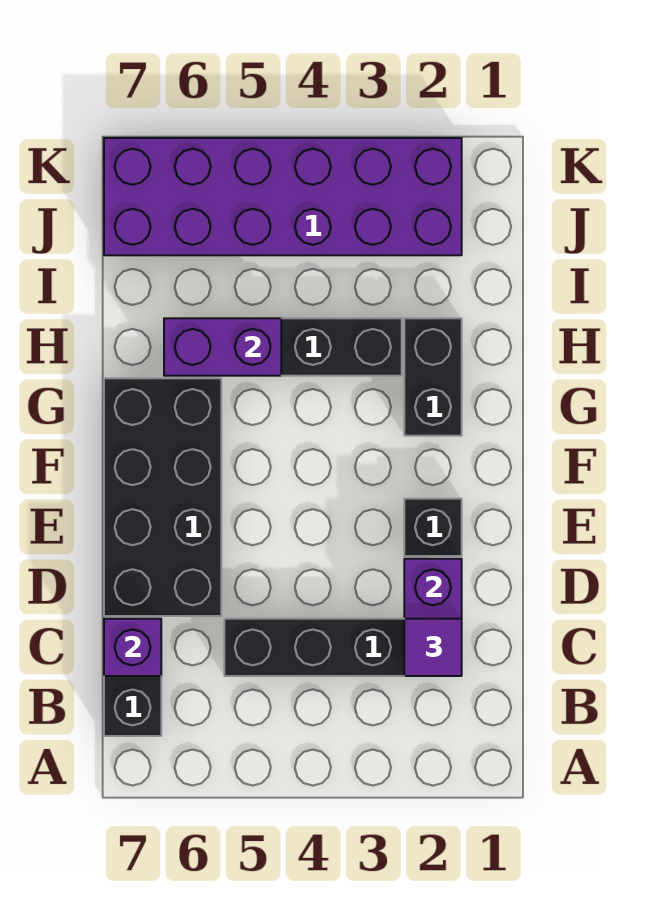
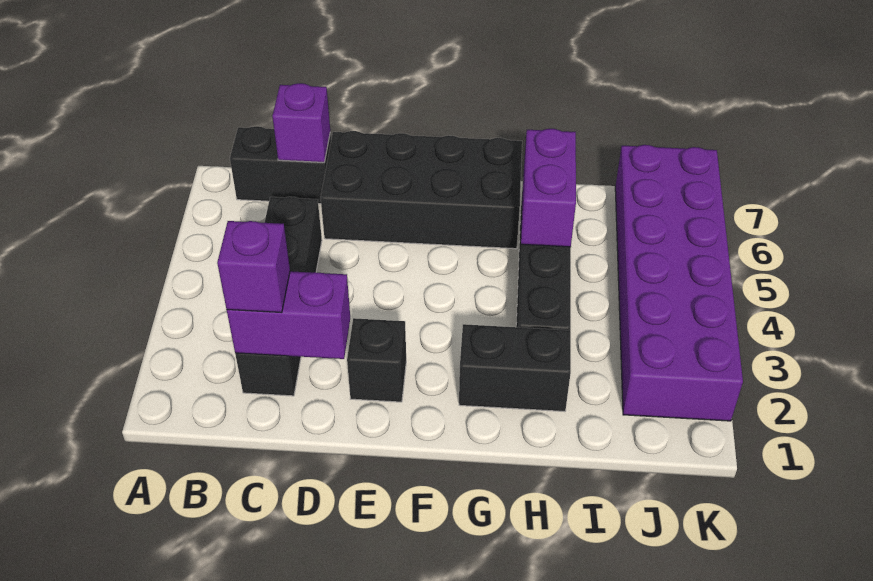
purple tile C2 level 3 -> purple brick C2 level 3

